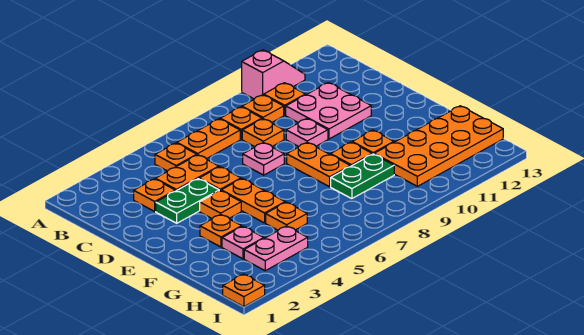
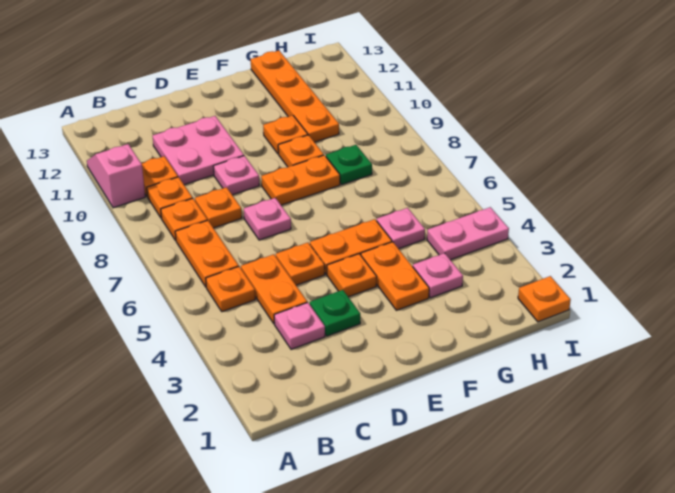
orange plate C3 level 1 -> pink plate C3 level 1
green plate D3:D4 level 1 -> green plate D3 level 1
orange plate F3 level 1 -> orange plate F3:F4 level 1
orange plate G5 level 1 -> pink plate G5 level 1
green plate G8:G9 level 1 -> green plate G8 level 1
orange plate G10:H13 level 1 -> orange plate G10:G13 level 1
pink plate H3:H4 level 1 -> pink plate H4:I4 level 1

